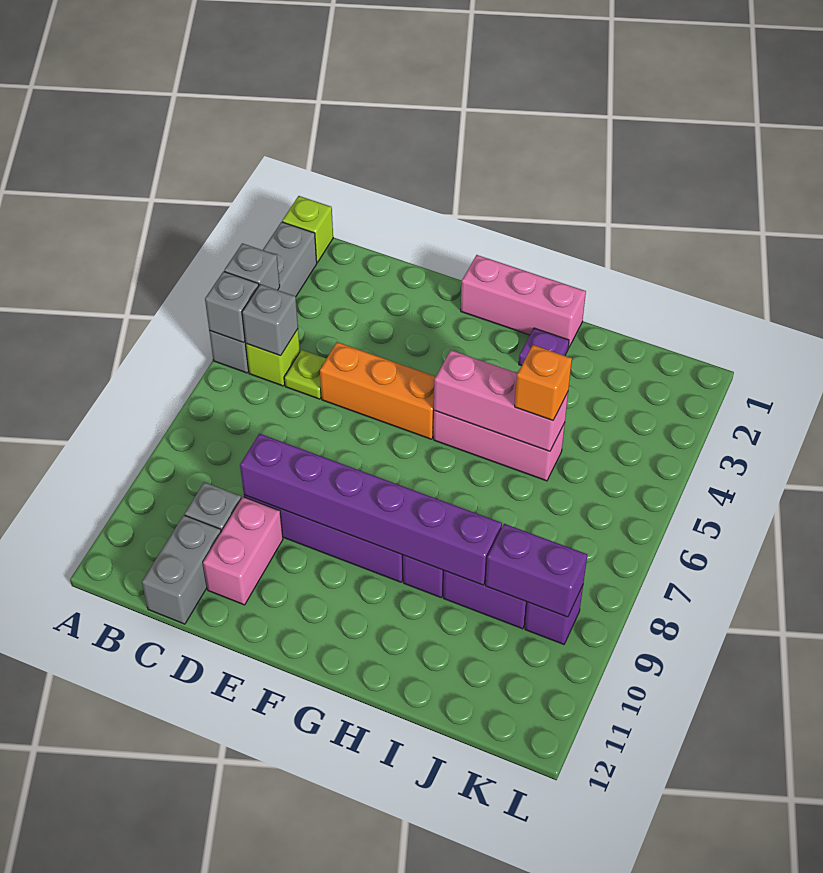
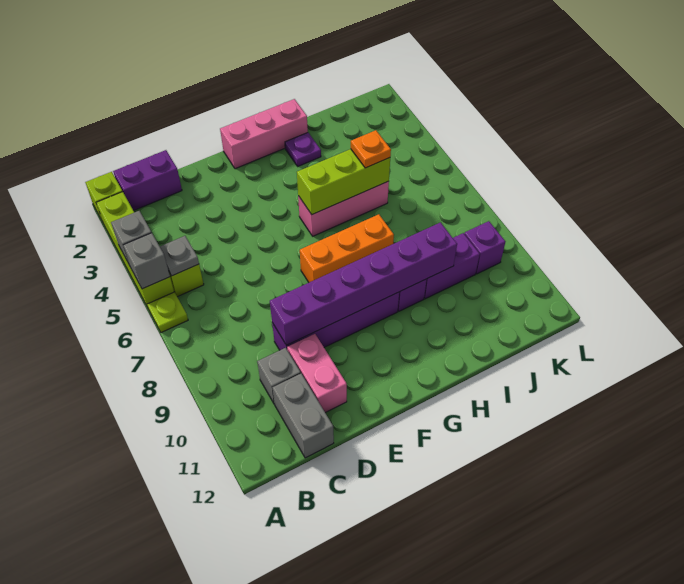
grey brick A2:A5 level 1 -> lime brick A2:A5 level 1
grey brick B5 level 2 -> grey plate B5 level 2
lime plate C5 level 1 -> lime plate A6 level 1
orange brick D5:F5 level 1 -> orange brick F7:H7 level 1
pink brick G5:I5 level 2 -> lime brick G5:I5 level 2
orange brick I5 level 3 -> orange plate I5 level 3
purple brick J9:K9 level 2 -> purple brick B1:C1 level 1

